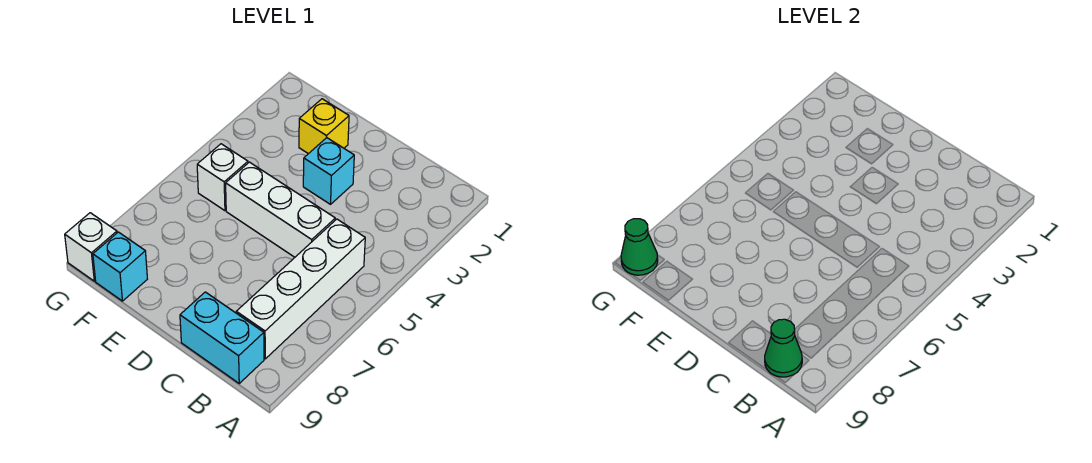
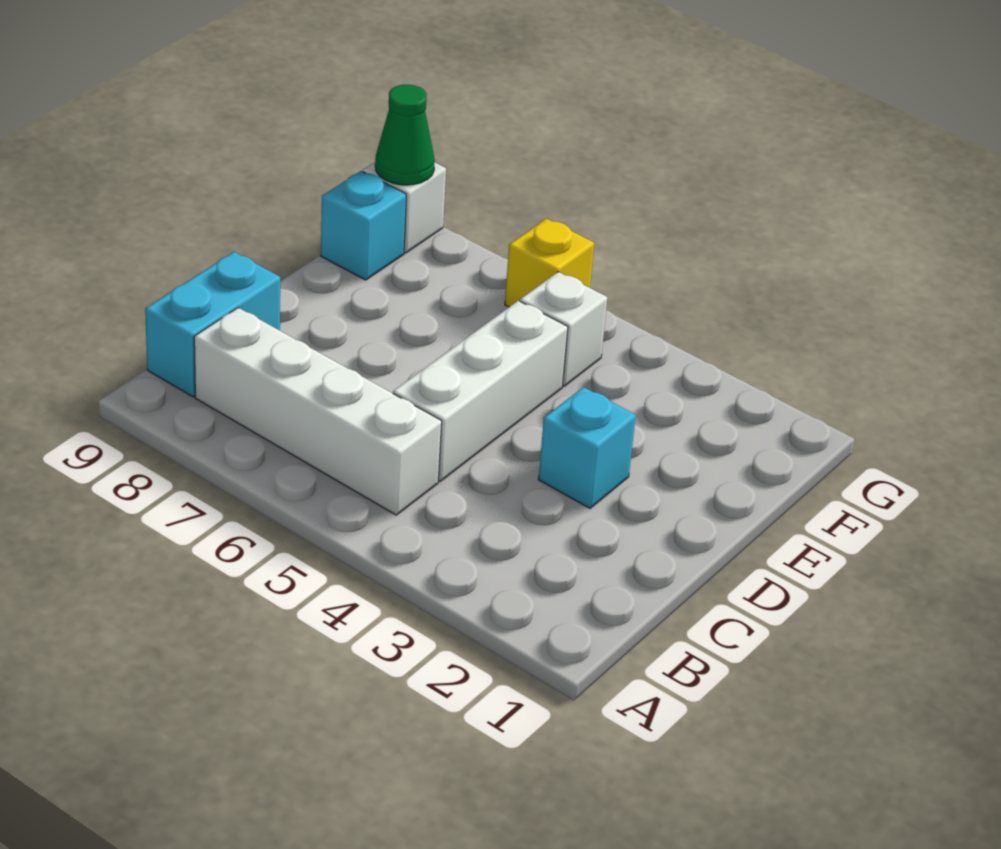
green cone B9 level 2 -> none
yellow brick E2 level 1 -> yellow brick G6 level 1

